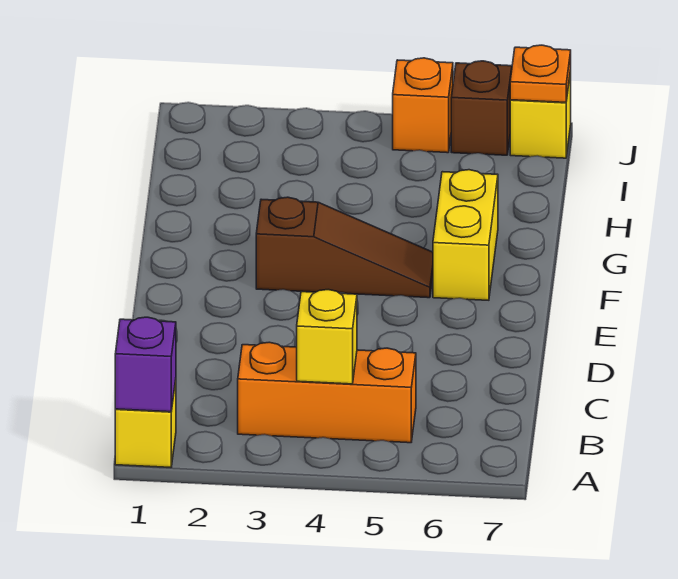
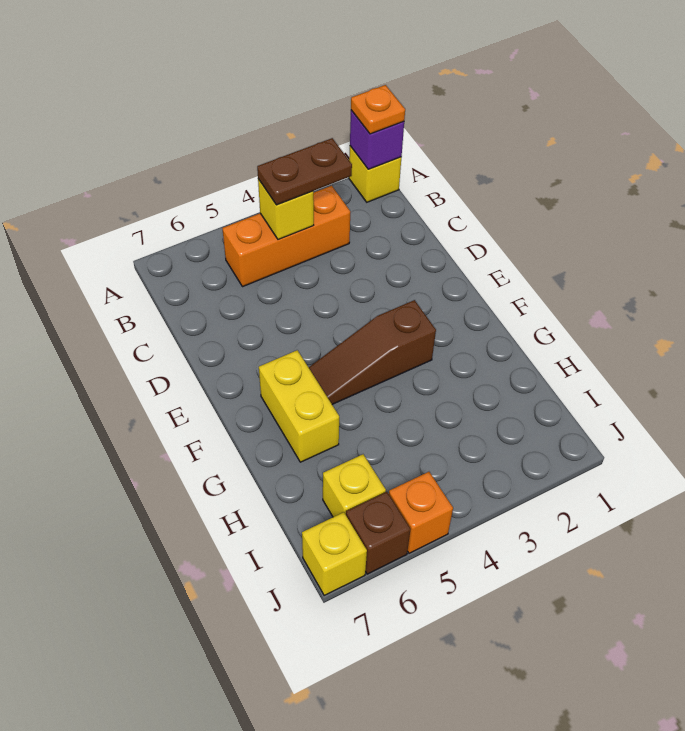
none -> brown plate B3:B4 level 3
none -> yellow brick I6 level 1
orange plate J7 level 2 -> orange plate A1 level 3

